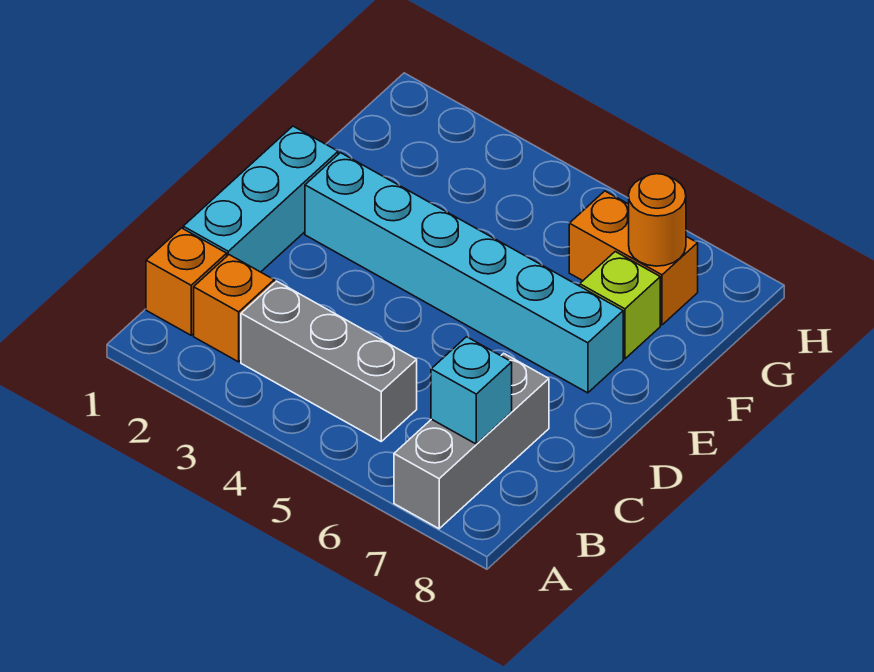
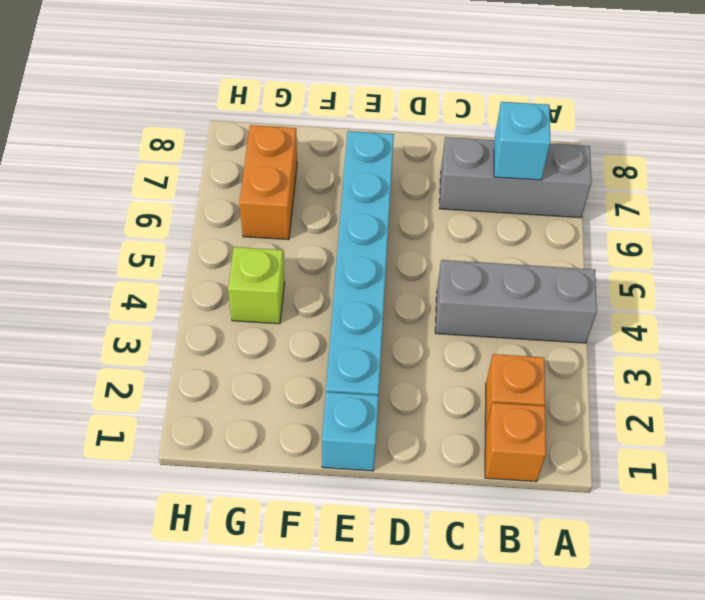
grey brick B3:B5 level 1 -> grey brick A4:C4 level 1
cyan brick C1:E1 level 1 -> cyan brick E1 level 1
lime brick F7 level 1 -> lime brick G4 level 1
orange round brick G7 level 2 -> none

